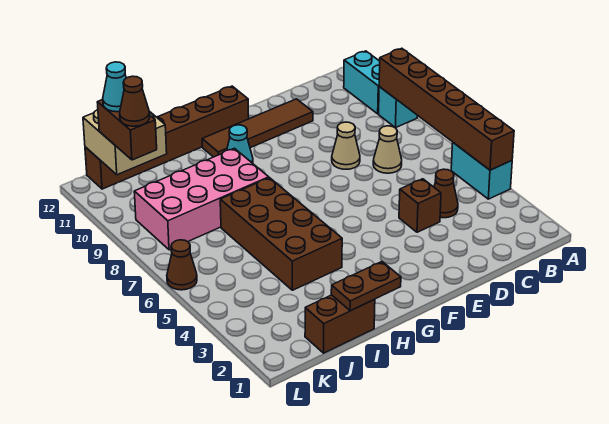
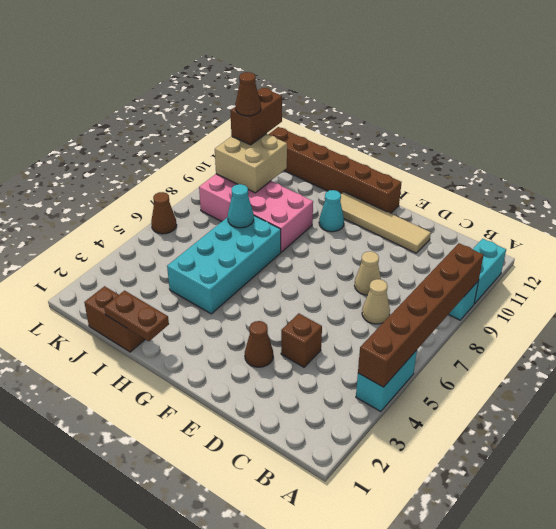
brown cone C4 level 1 -> brown cone E3 level 1
brown tile D11:G11 level 1 -> tan tile D11:G11 level 1
brown brick H4:I7 level 1 -> cyan brick H4:I7 level 1
tan brick J11:K12 level 2 -> tan brick J9:K10 level 2
cyan cone K11 level 4 -> cyan cone I7 level 2

